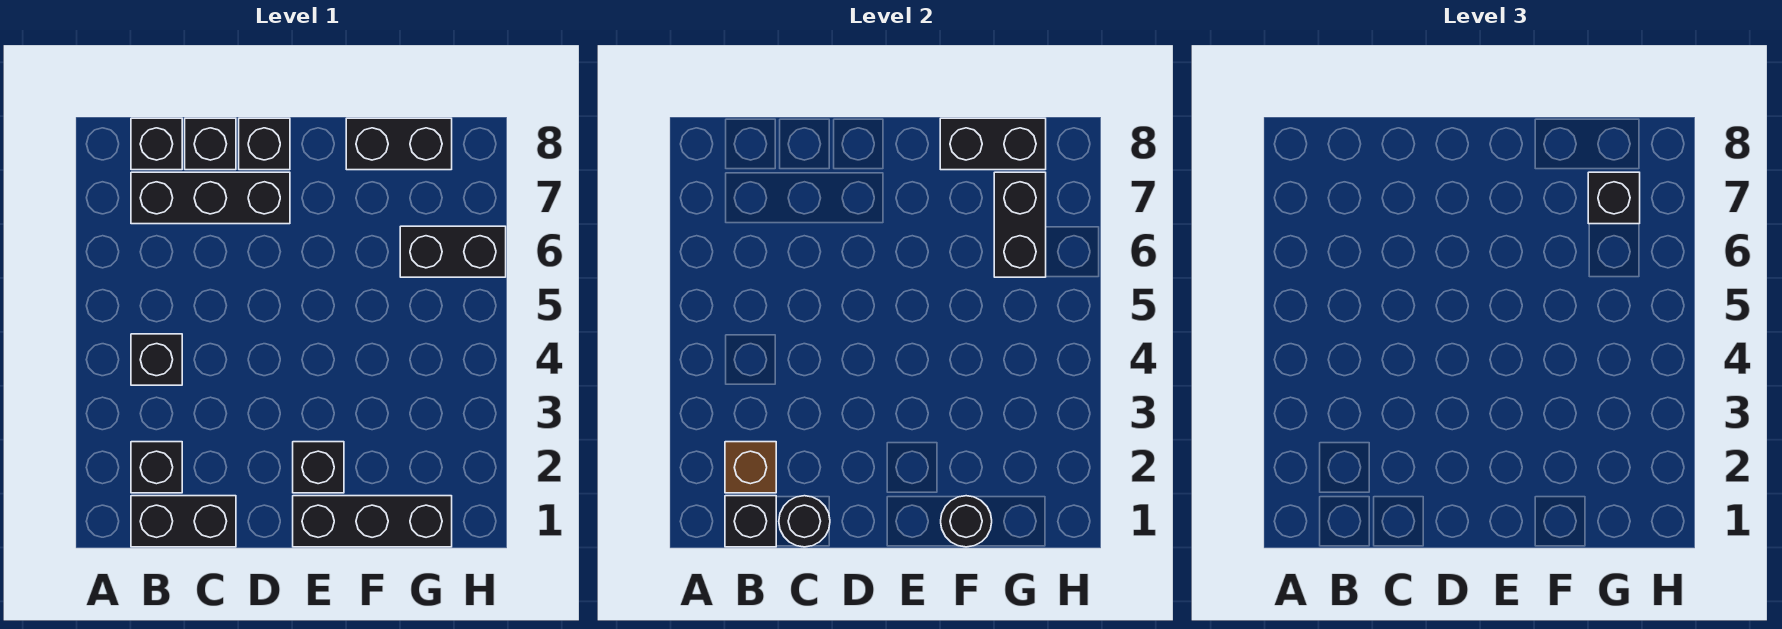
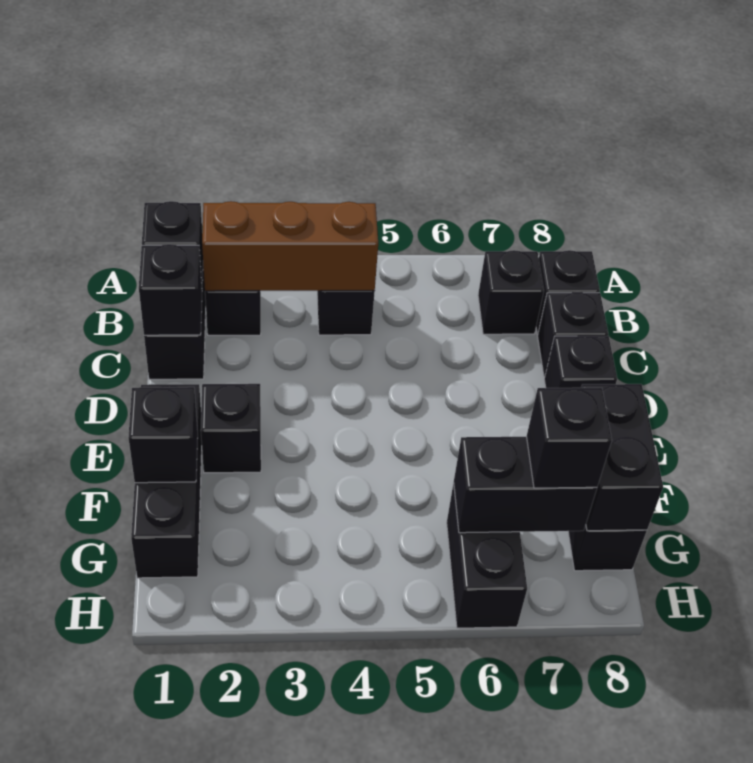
brown brick B2 level 2 -> brown brick B2:B4 level 2
black brick B7:D7 level 1 -> black brick B7 level 1
black round brick C1 level 2 -> black brick C1 level 2
black round brick F1 level 2 -> black brick F1 level 2

